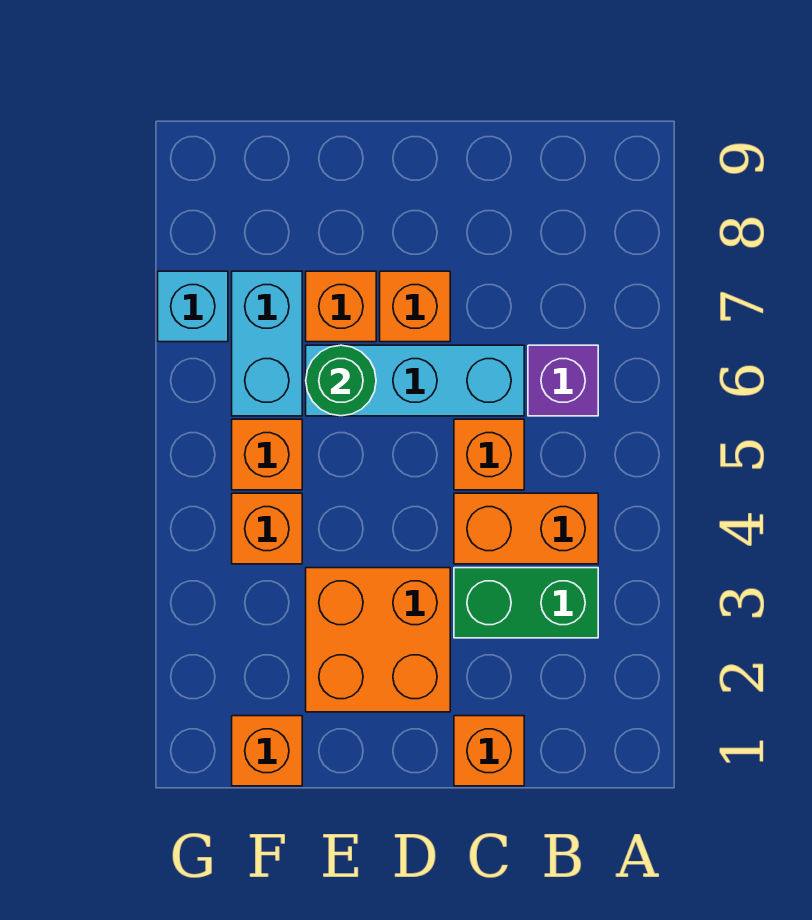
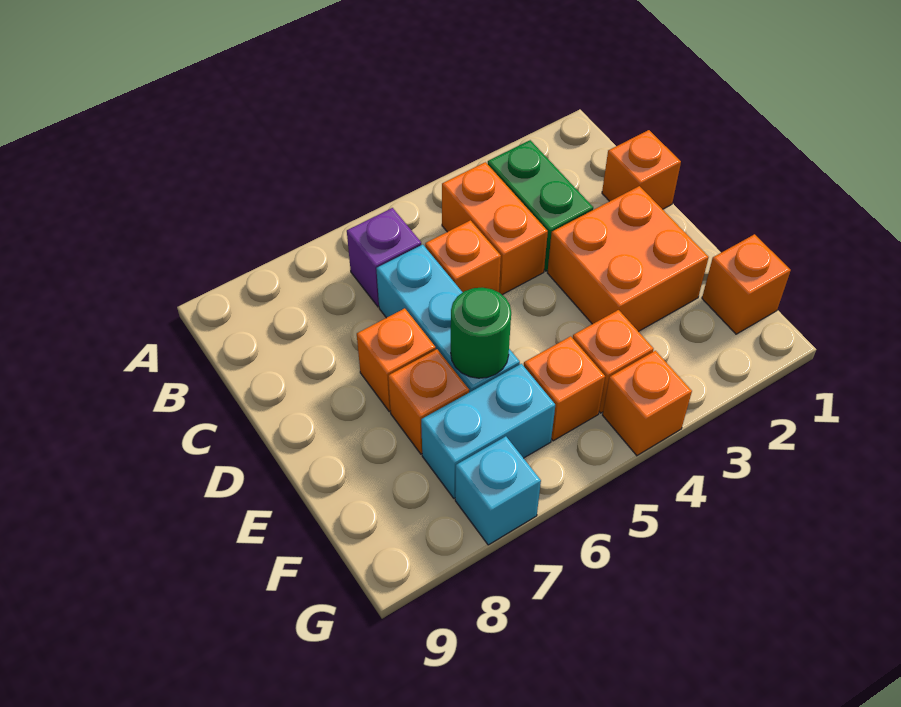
none -> orange brick G4 level 1

